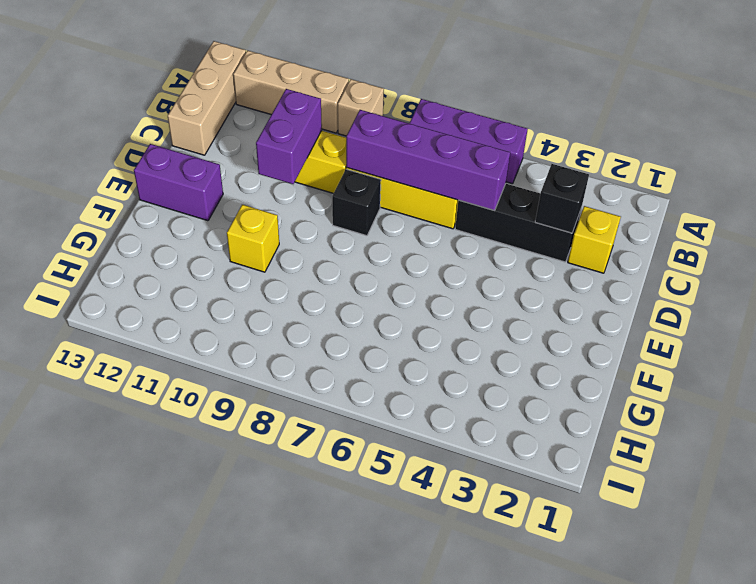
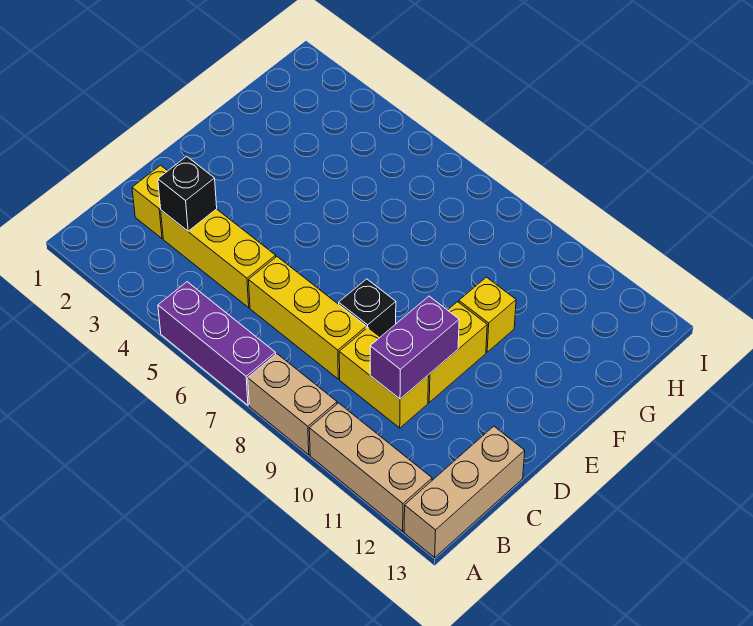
tan brick A9 level 1 -> tan brick A8:A9 level 1
black brick C3:C5 level 1 -> yellow brick C3:C5 level 1
purple brick C5:C8 level 2 -> none
none -> yellow brick D10:E10 level 1
purple brick E12:E13 level 1 -> none

